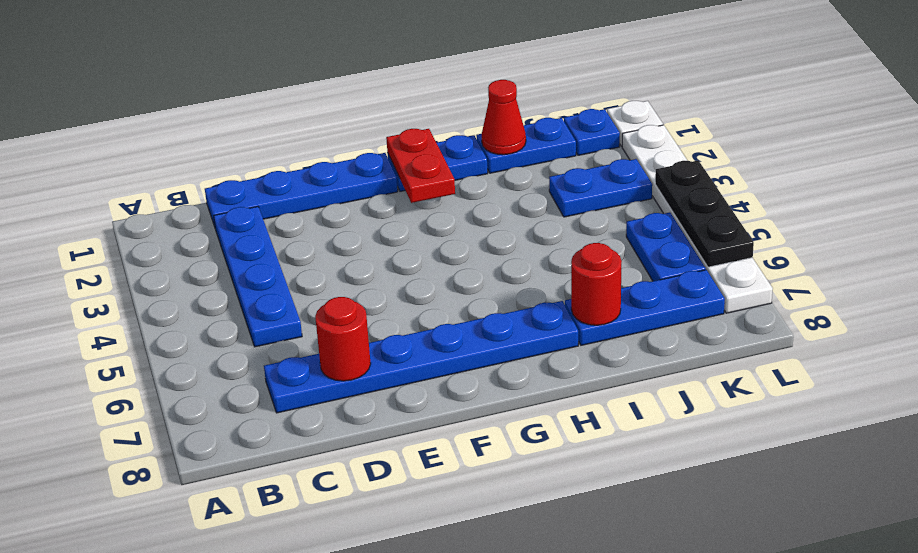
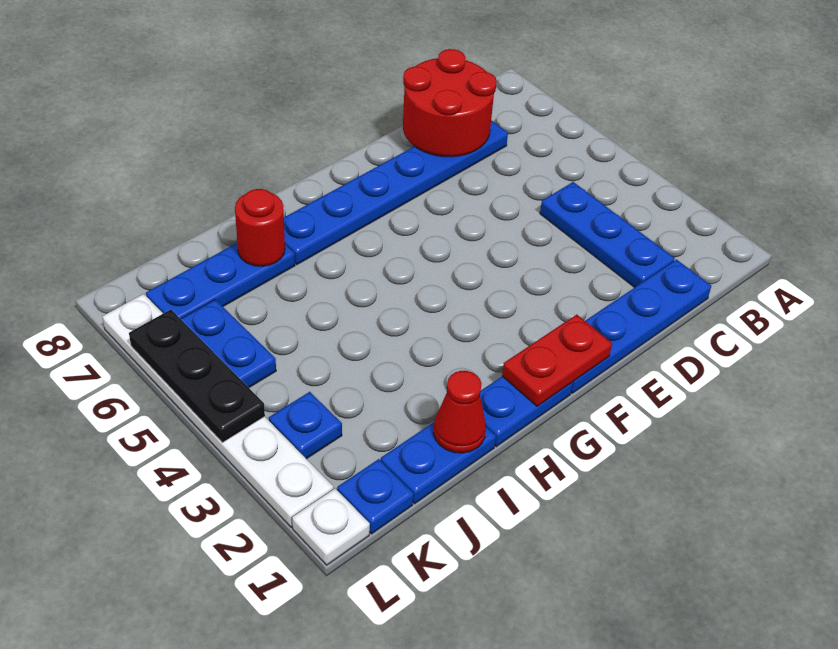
blue plate C2:C5 level 1 -> blue plate C2:C4 level 1
red round brick D7 level 2 -> red round brick C7:D8 level 2
red plate G1:G2 level 2 -> red plate F1:G1 level 2
blue plate J3:K3 level 1 -> blue plate K3 level 1

